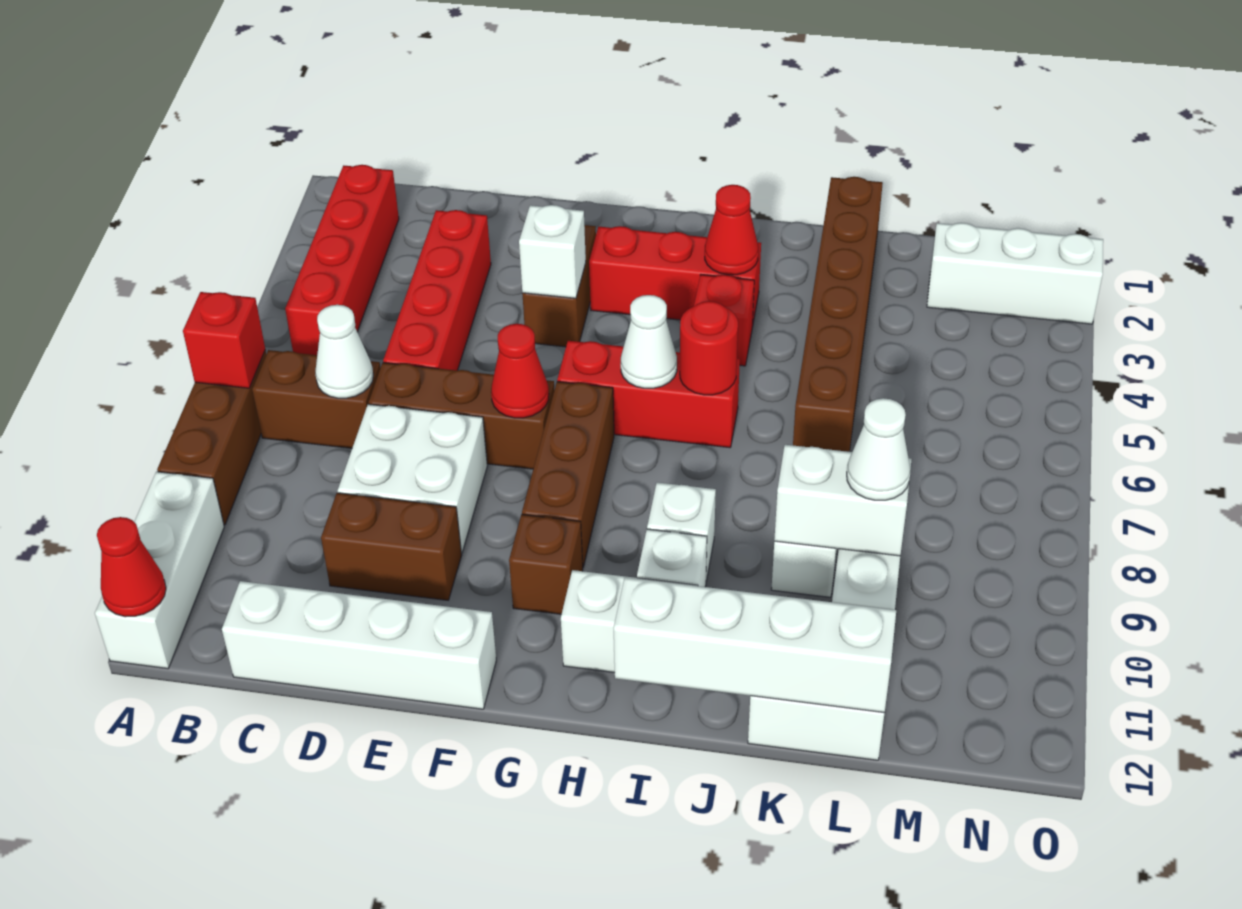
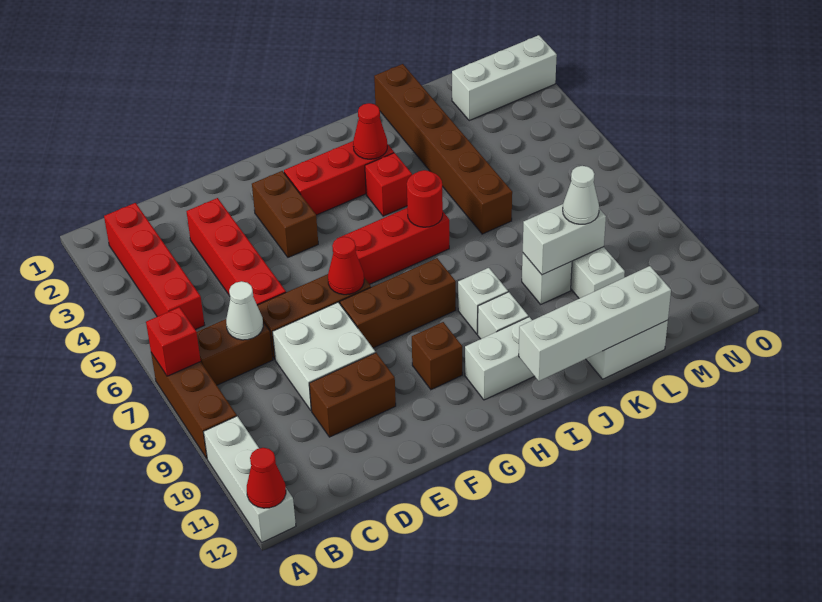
white brick C12:F12 level 1 -> none
white brick F4 level 2 -> none
brown brick G7:G9 level 1 -> brown brick F8:H8 level 1
white cone H6 level 2 -> none

